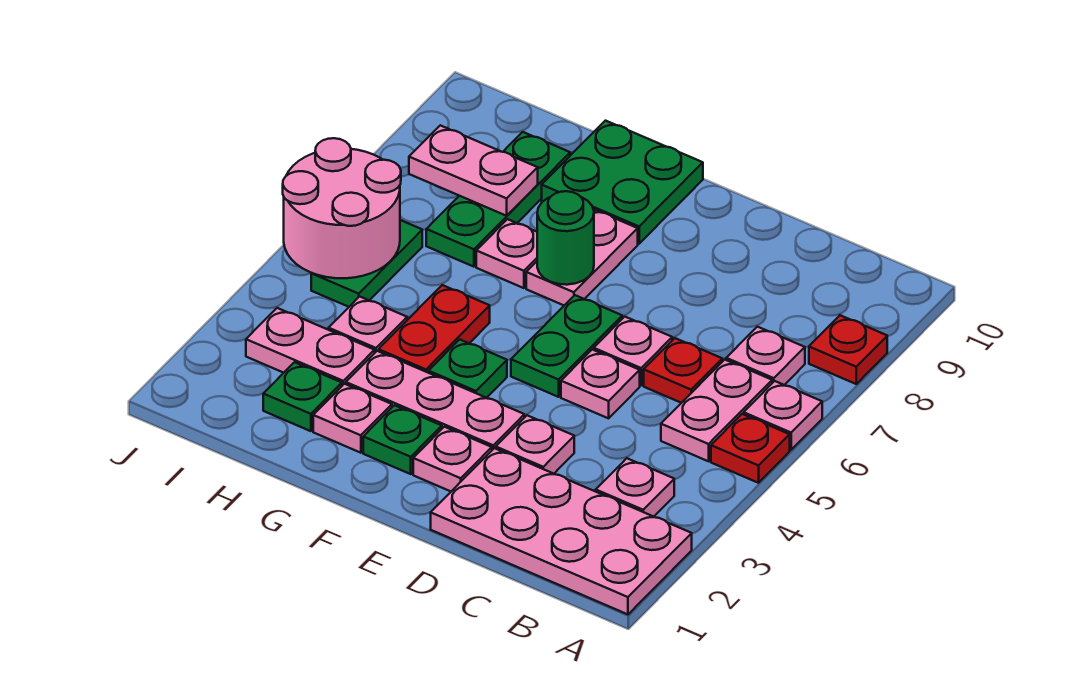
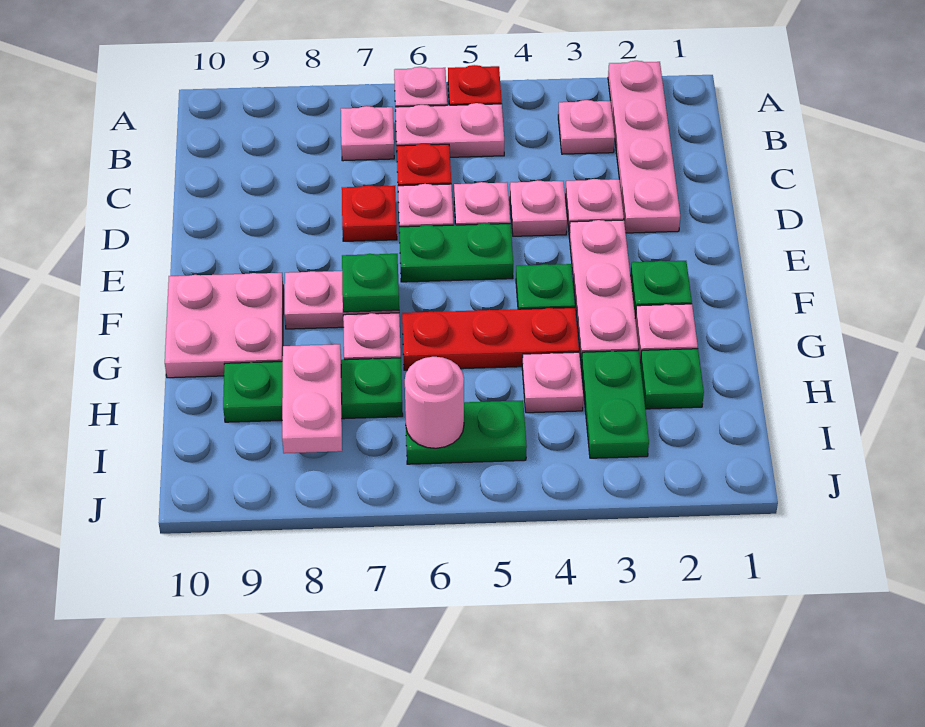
pink plate A1:D2 level 1 -> pink plate A2:D2 level 1
red plate A8 level 1 -> red plate D7 level 1
pink plate E2 level 1 -> pink plate D4 level 1
green round brick F7 level 2 -> green plate F7 level 2
green plate F9:G10 level 1 -> pink plate F9:G10 level 1
red plate G4:G5 level 1 -> red plate G4:G6 level 1
pink plate H3:I3 level 1 -> green plate H3:I3 level 1
pink round brick I5:J6 level 2 -> pink round brick I6 level 2

